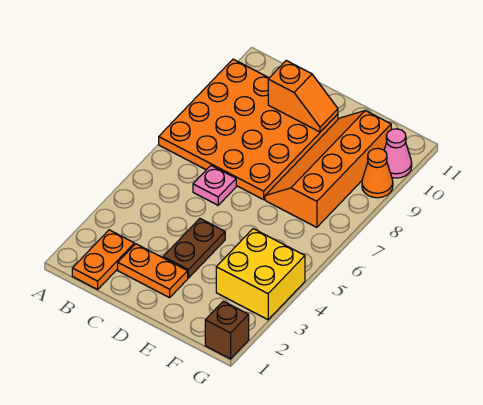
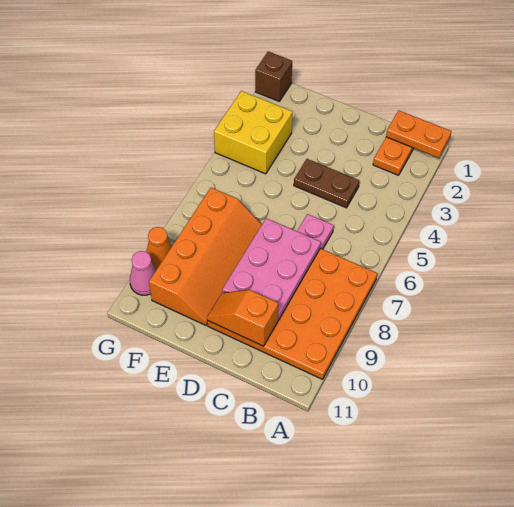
orange plate C2:D2 level 1 -> orange plate A1:B1 level 2
none -> pink plate C7:D9 level 2
brown plate D3:D4 level 1 -> brown plate C4:D4 level 1

